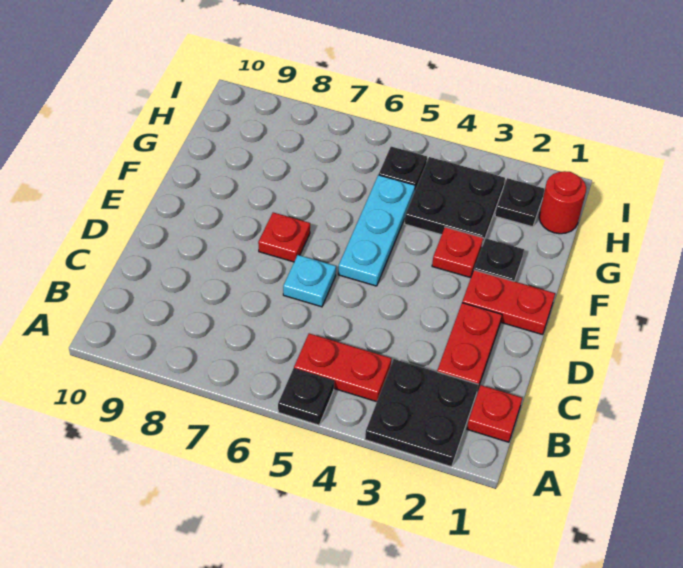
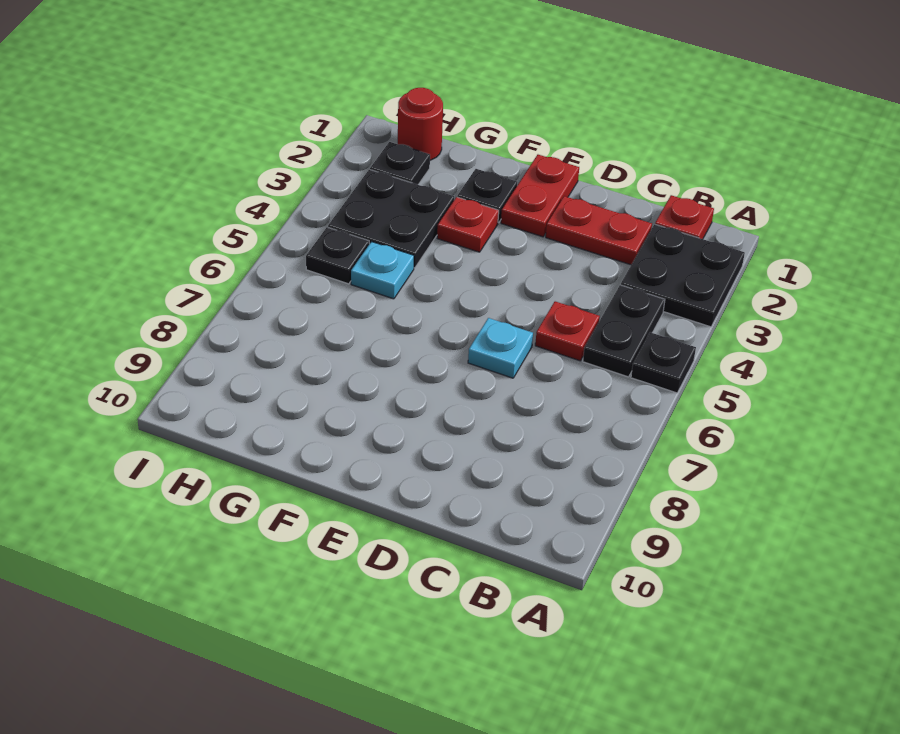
red plate B4:B5 level 1 -> black plate B4:B5 level 1
cyan plate E5:G5 level 1 -> cyan plate G5 level 1
red plate E7 level 1 -> red plate C5 level 1

